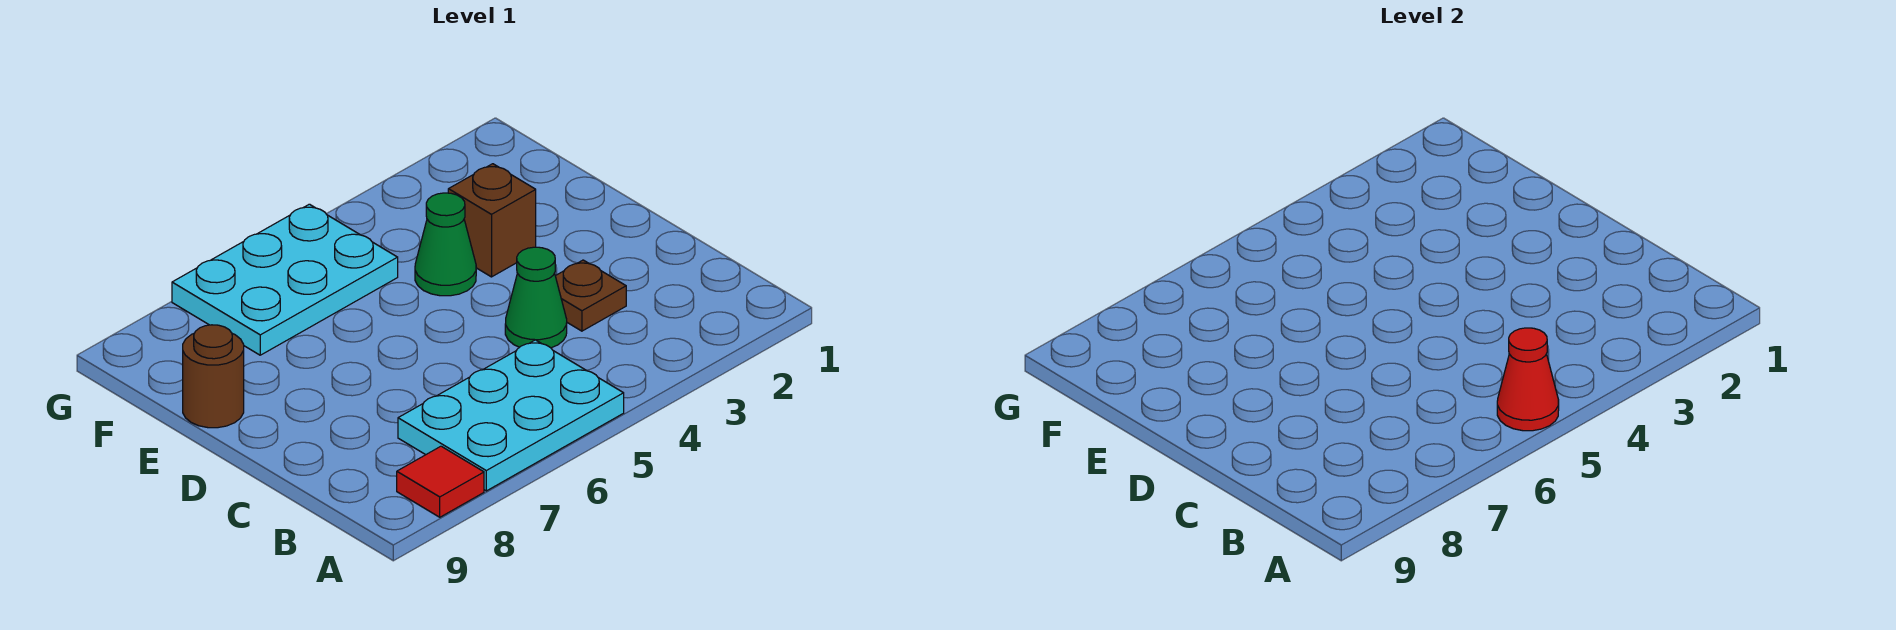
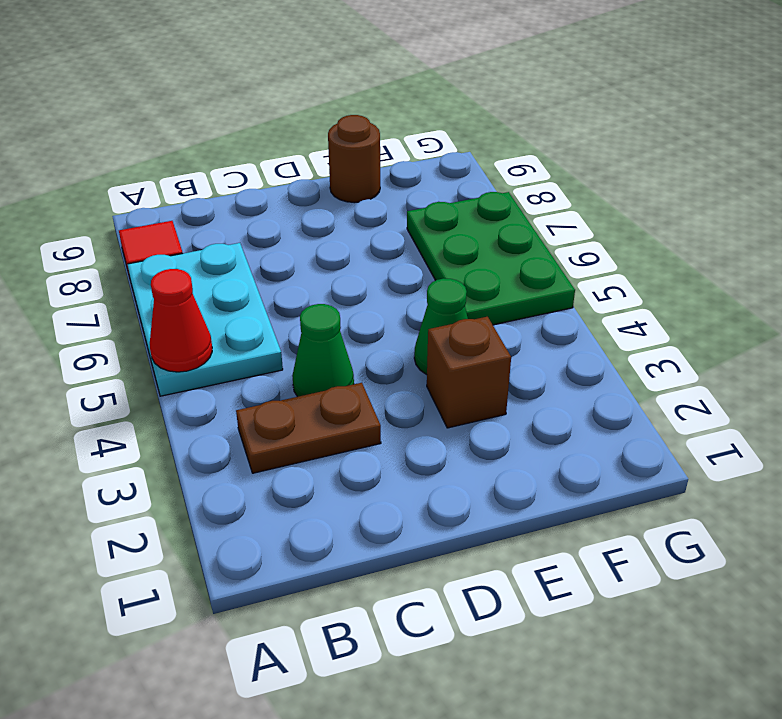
brown plate C3 level 1 -> brown plate B3:C3 level 1
cyan plate F5:G7 level 1 -> green plate F5:G7 level 1

